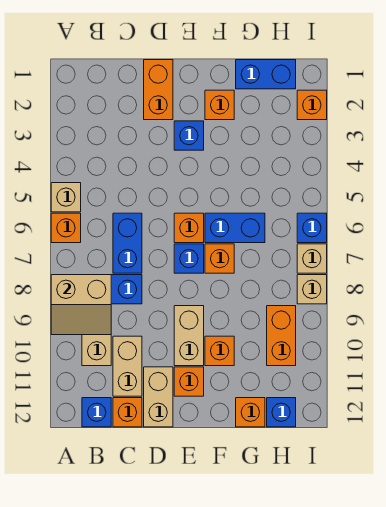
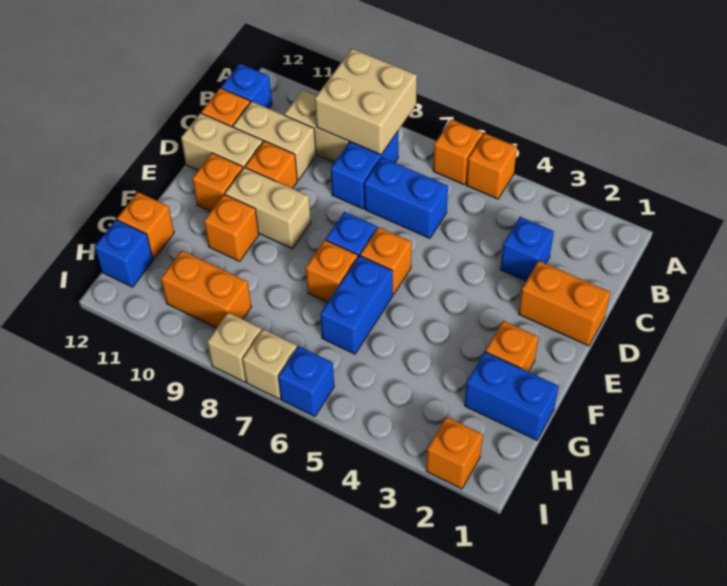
tan brick A5 level 1 -> orange brick A5 level 1
tan slope A8:B9 level 2 top 8 -> tan brick A8:B9 level 2
none -> orange brick D10 level 1
blue brick E3 level 1 -> blue brick C3 level 1
blue brick G1:H1 level 1 -> blue brick G1:G2 level 1

